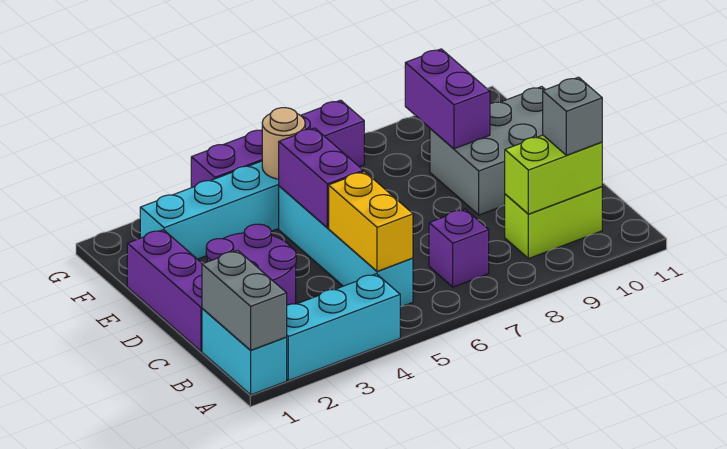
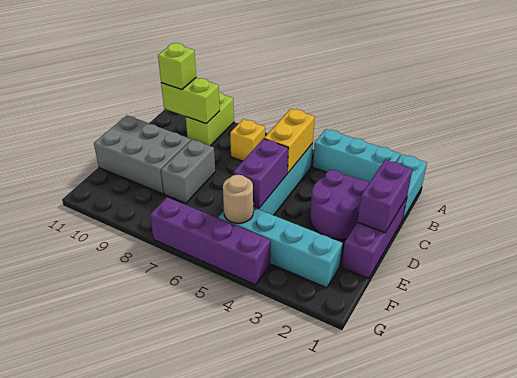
grey brick A1:B1 level 2 -> grey brick D8:E8 level 1
purple brick B7 level 1 -> yellow brick B7 level 1
lime brick B9:B10 level 1 -> lime brick A9:B9 level 1
grey brick B10 level 3 -> lime brick B10 level 3
purple brick E9:F9 level 2 -> purple brick C1:D1 level 2

